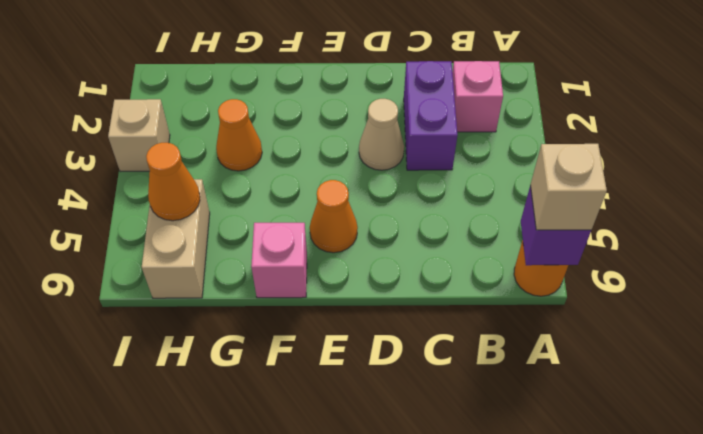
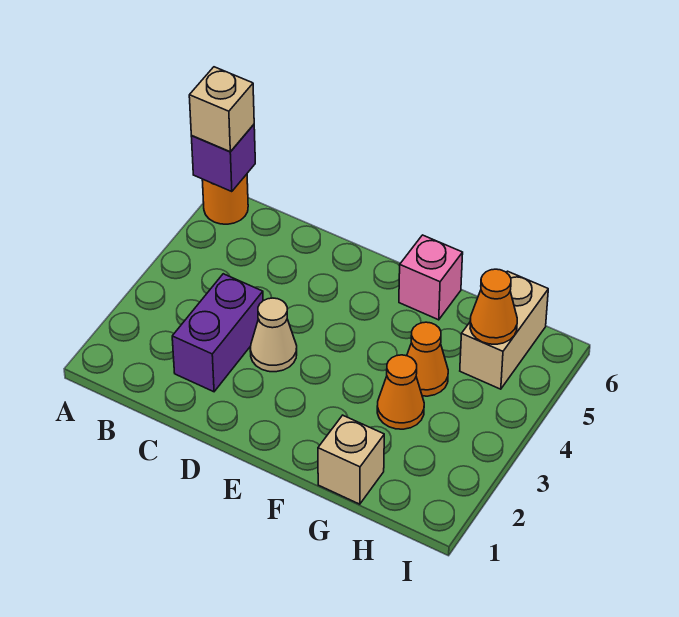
pink brick B2 level 1 -> none
orange cone E5 level 1 -> orange cone G4 level 1
tan brick I3 level 1 -> tan brick G1 level 1

